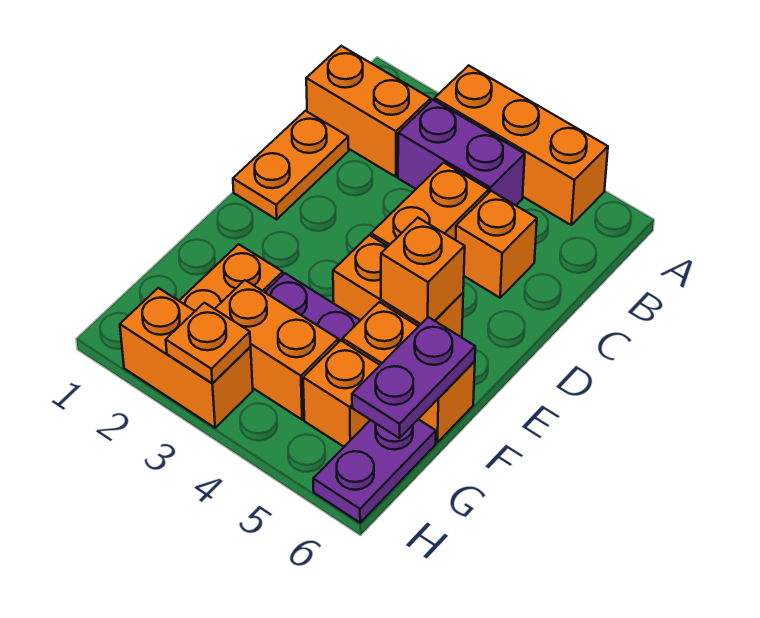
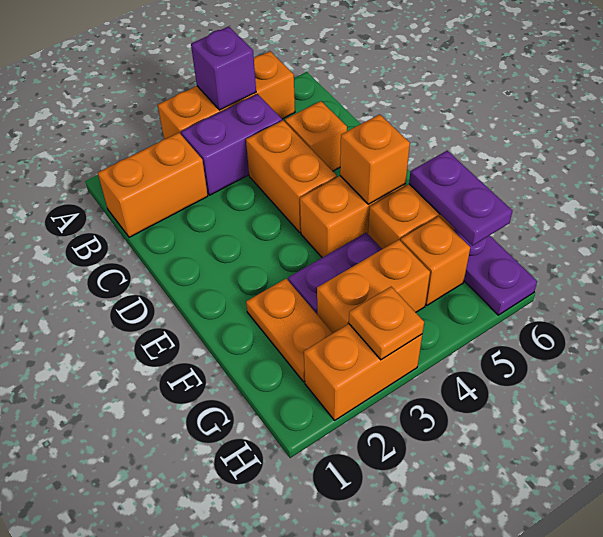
none -> purple brick A4 level 2
orange plate C1:D1 level 1 -> none

